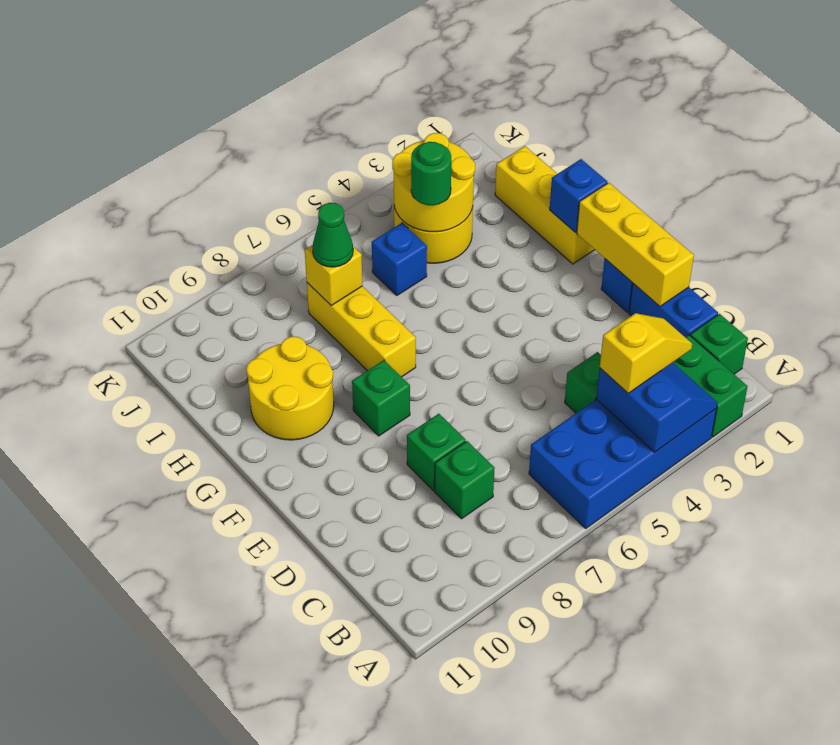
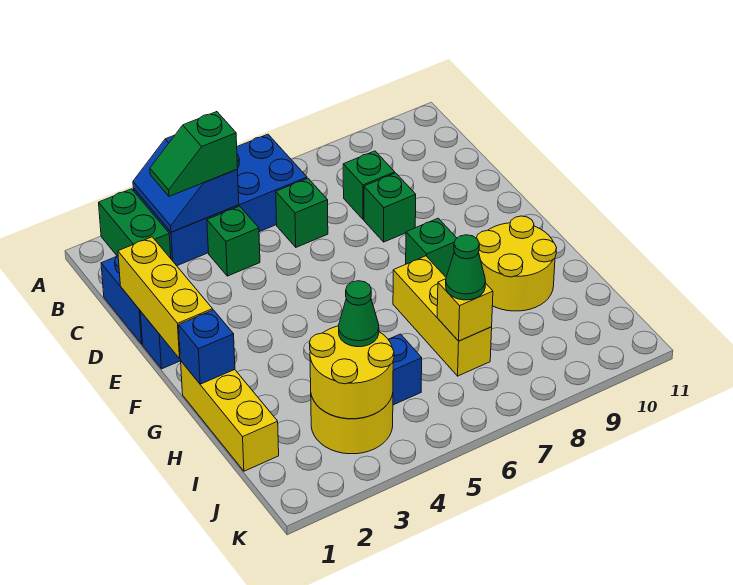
green brick B1 level 1 -> green brick C6 level 1
yellow slope B3:B4 level 3 top 4 -> green slope B3:B4 level 3 top 4
green round brick I4 level 3 -> green cone I4 level 3

